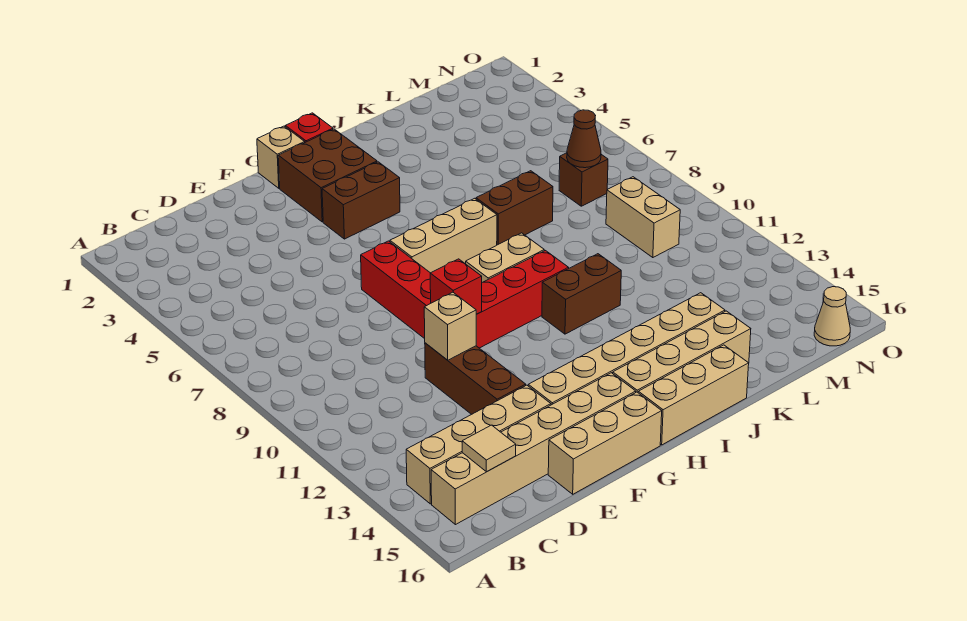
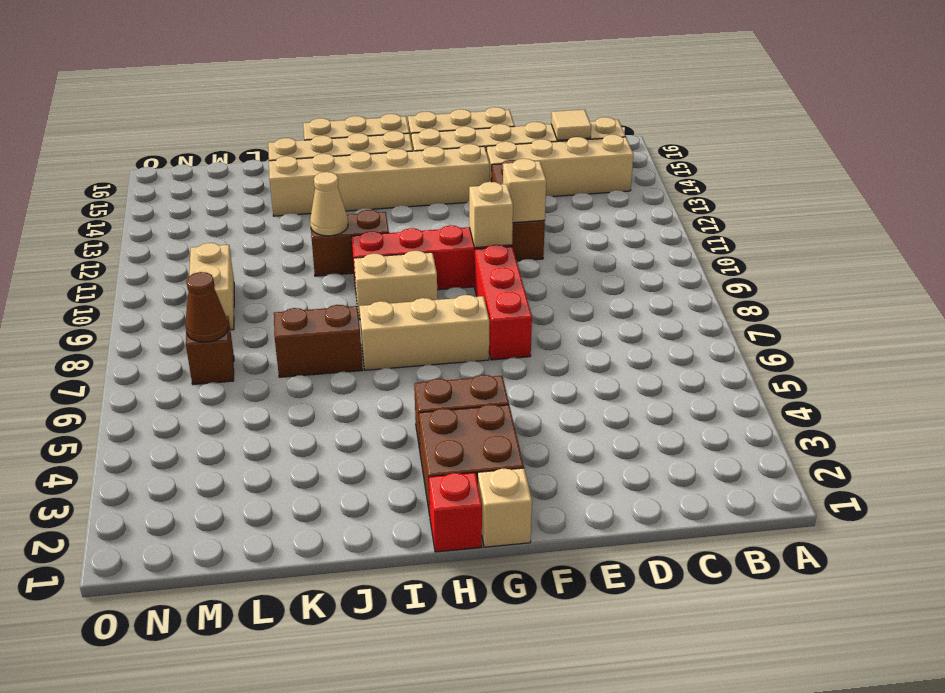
red brick F10 level 2 -> tan brick F10 level 2
tan cone N16 level 1 -> tan cone J11 level 2

